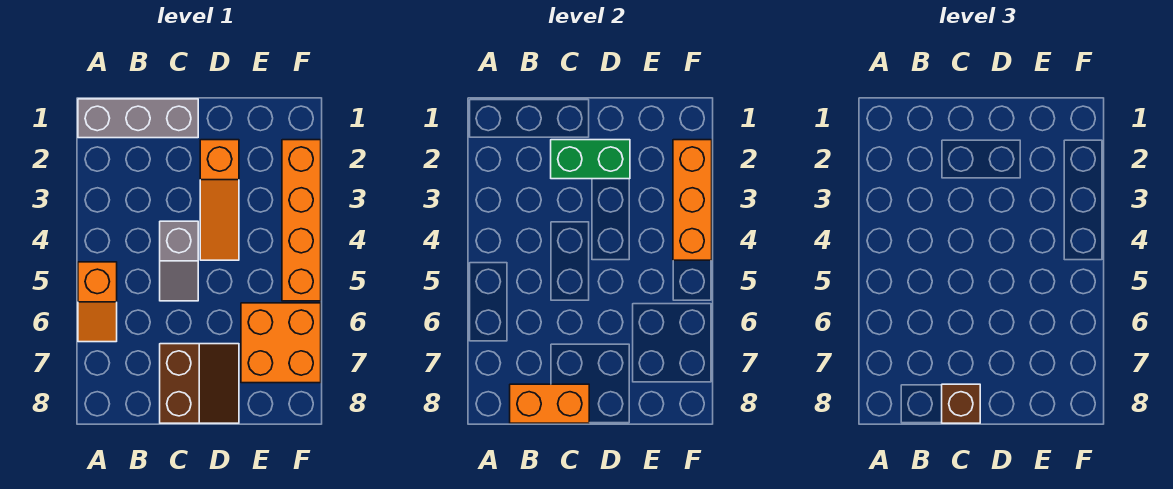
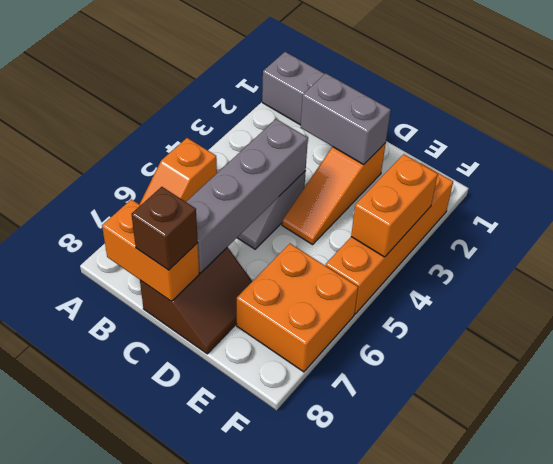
green brick C2:D2 level 2 -> grey brick C2:D2 level 2
none -> grey brick C4:C7 level 2
orange brick F2:F4 level 2 -> orange brick F3:F4 level 2

